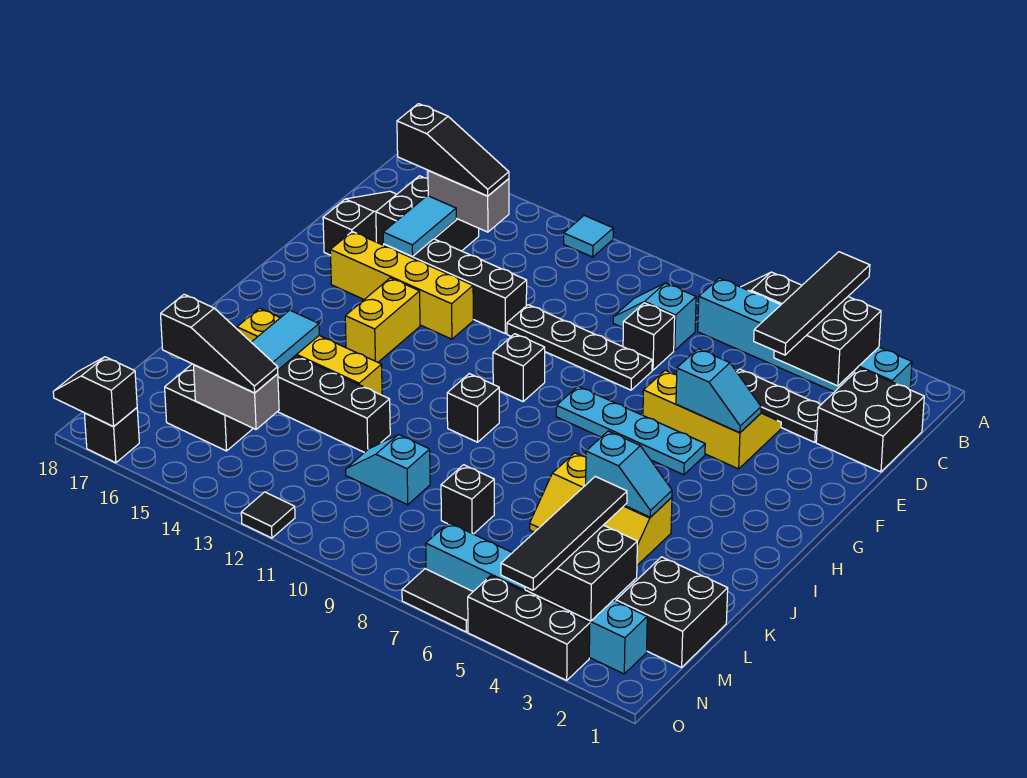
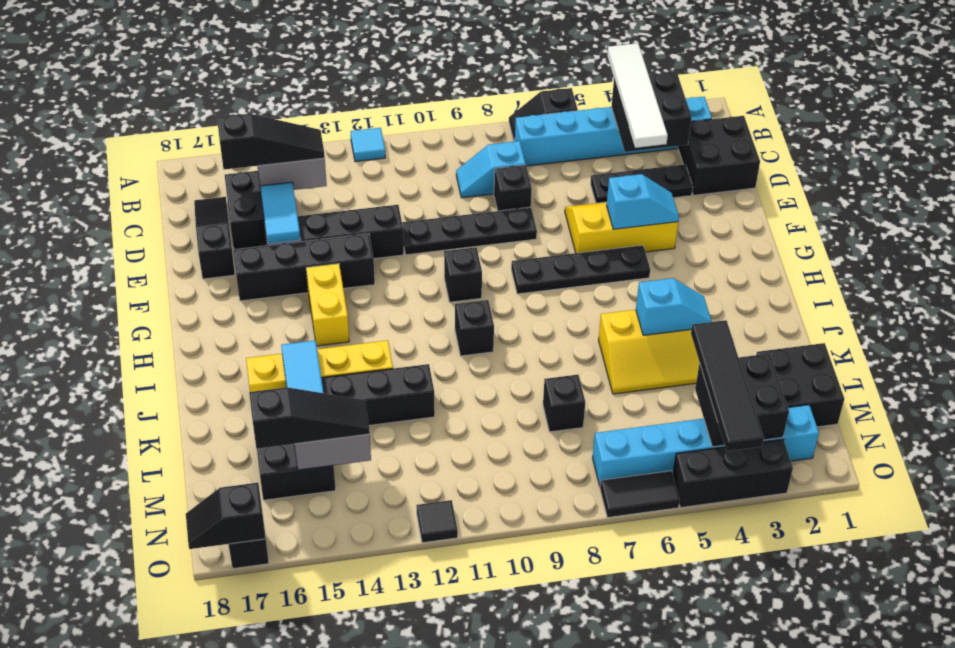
black tile A4:D4 level 3 -> white tile A4:D4 level 3
yellow brick F13:F16 level 1 -> black brick F13:F16 level 1
cyan plate G5:G8 level 1 -> black plate G5:G8 level 1
cyan slope L10:L11 level 1 top 10 -> none

